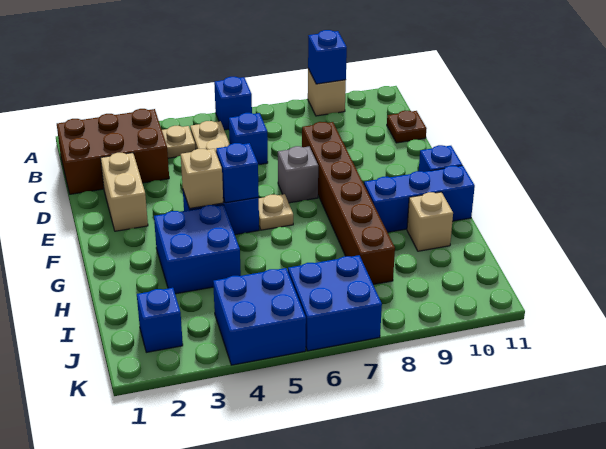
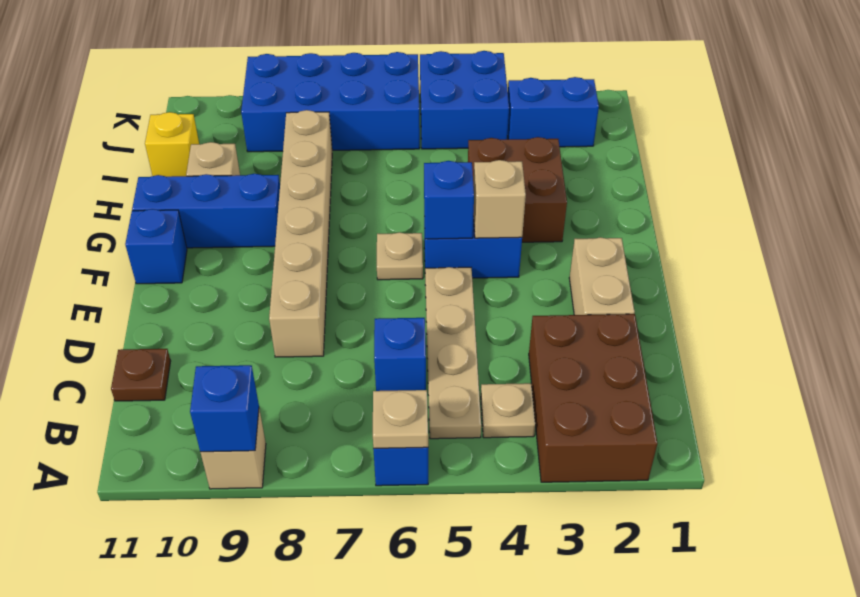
none -> tan plate A6 level 2
brown brick B1:C3 level 1 -> brown brick A2:C3 level 1
brown brick D8:I8 level 1 -> tan brick D8:I8 level 1
grey brick E7 level 1 -> none
blue brick G3:H4 level 1 -> brown brick G3:H4 level 1
none -> yellow brick I11 level 1
blue brick J2 level 1 -> blue brick J2:J3 level 1
blue brick J6:K7 level 1 -> blue brick J6:K9 level 1

